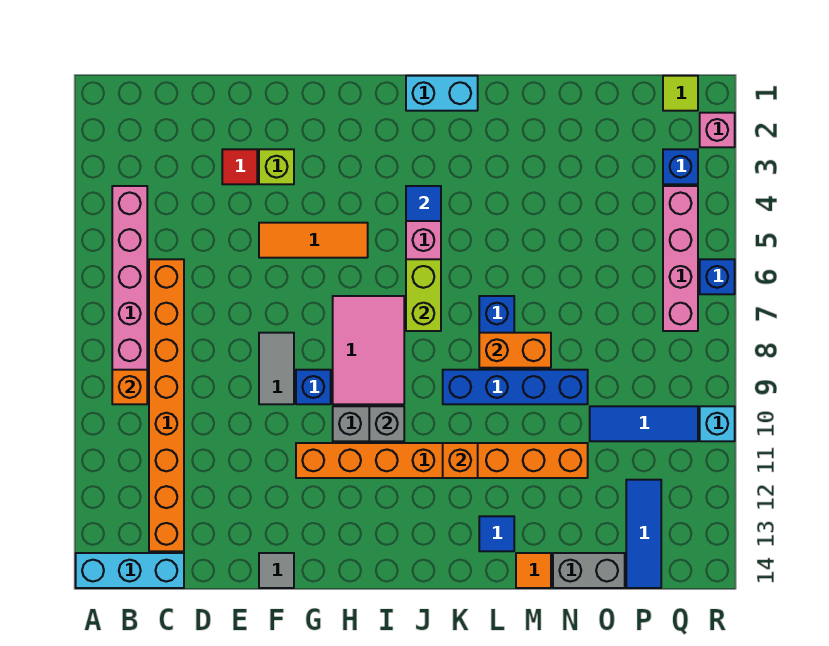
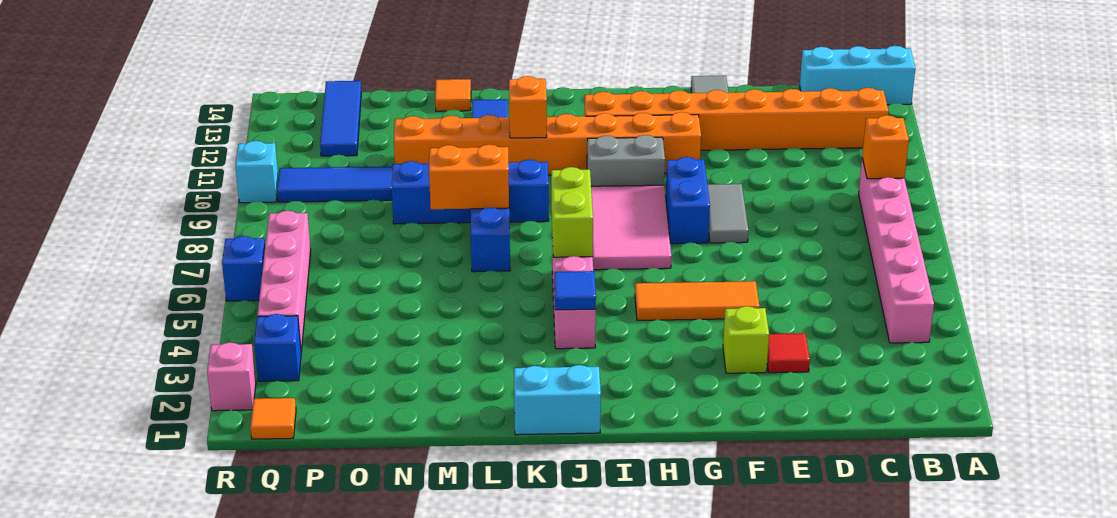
orange brick C6:C13 level 1 -> orange brick B12:I12 level 1
blue brick G9 level 1 -> blue brick G8:G9 level 1
grey brick I10 level 2 -> none
grey brick N14:O14 level 1 -> none
lime tile Q1 level 1 -> orange tile Q1 level 1

